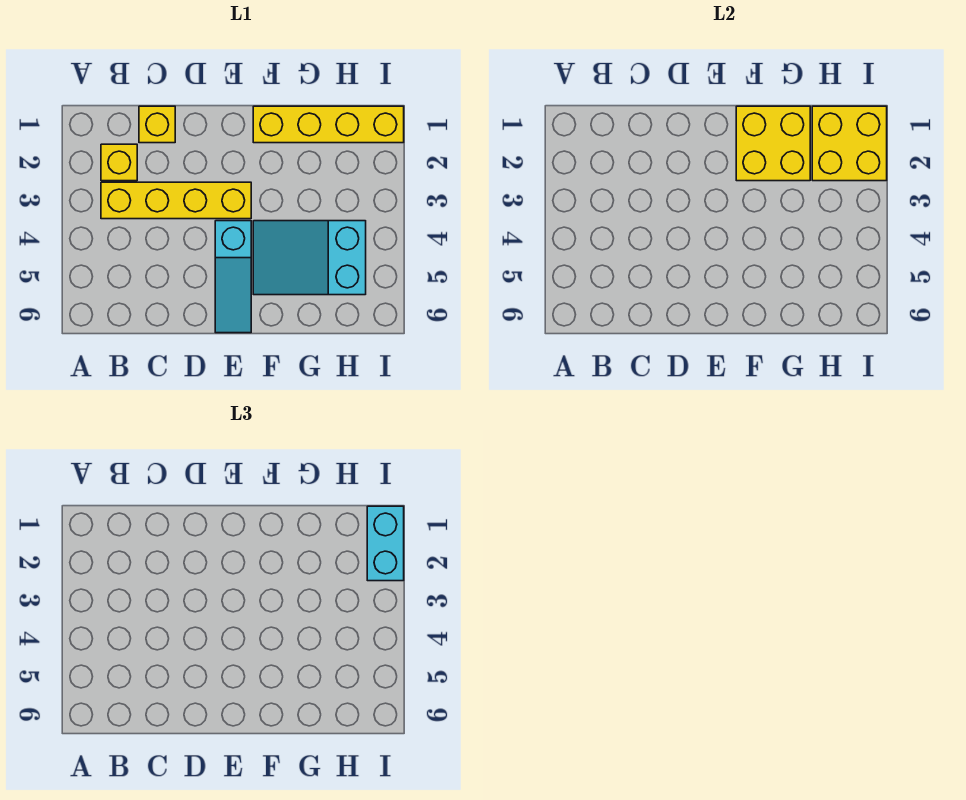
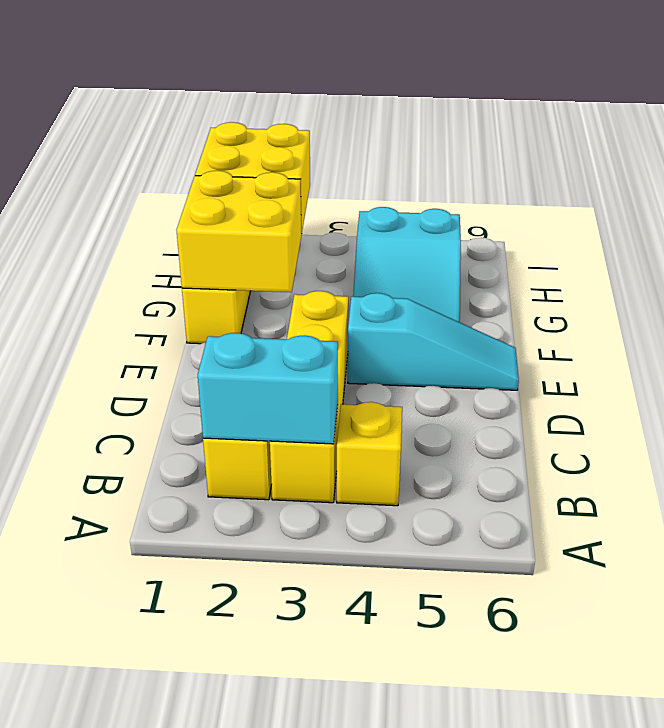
yellow brick C1 level 1 -> yellow brick B4 level 1
cyan brick I1:I2 level 3 -> cyan brick B2:B3 level 2

